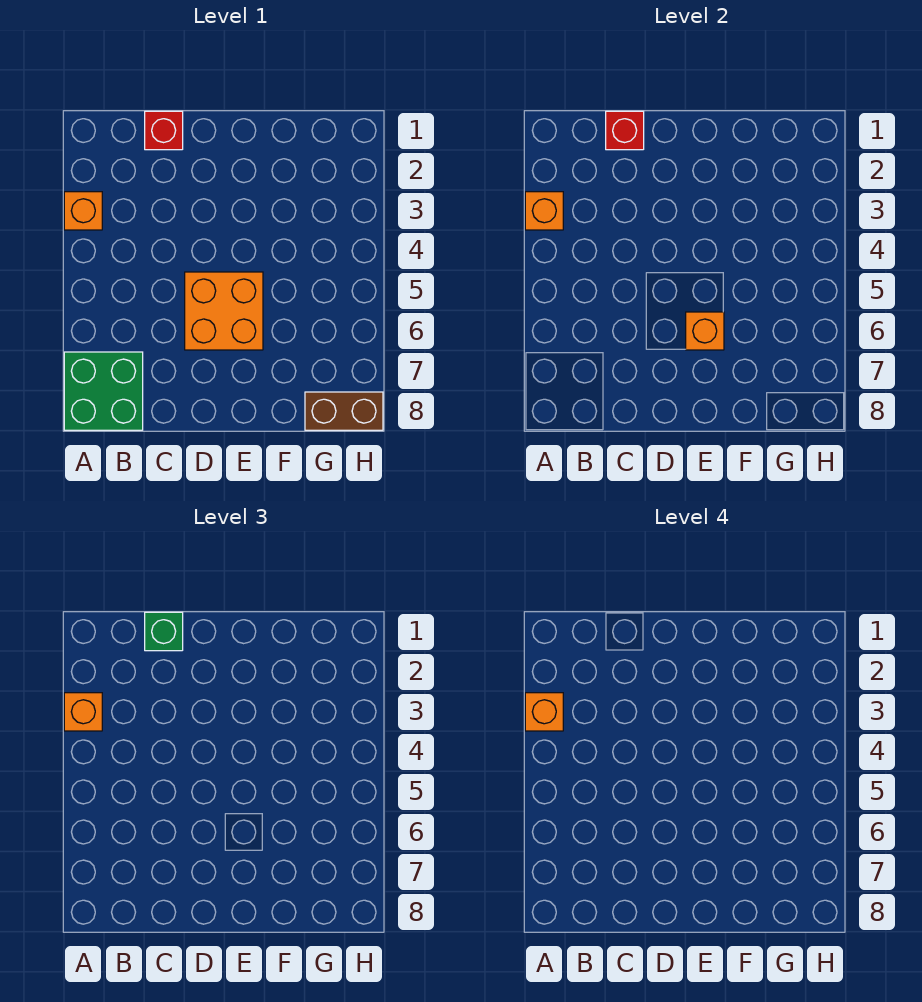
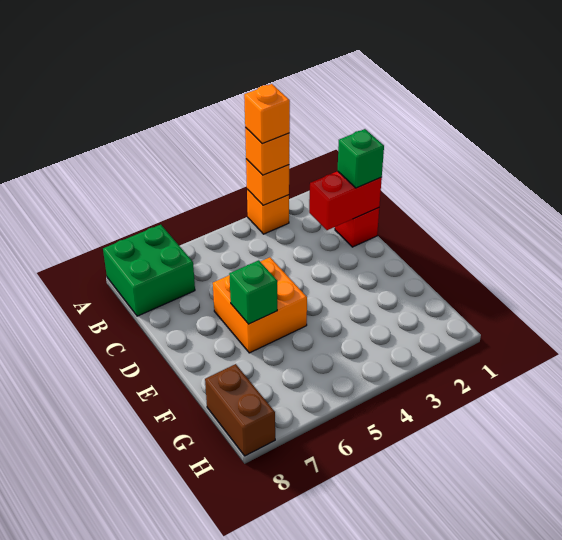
red brick C1 level 2 -> red brick C1:C2 level 2
orange brick E6 level 2 -> green brick E6 level 2

